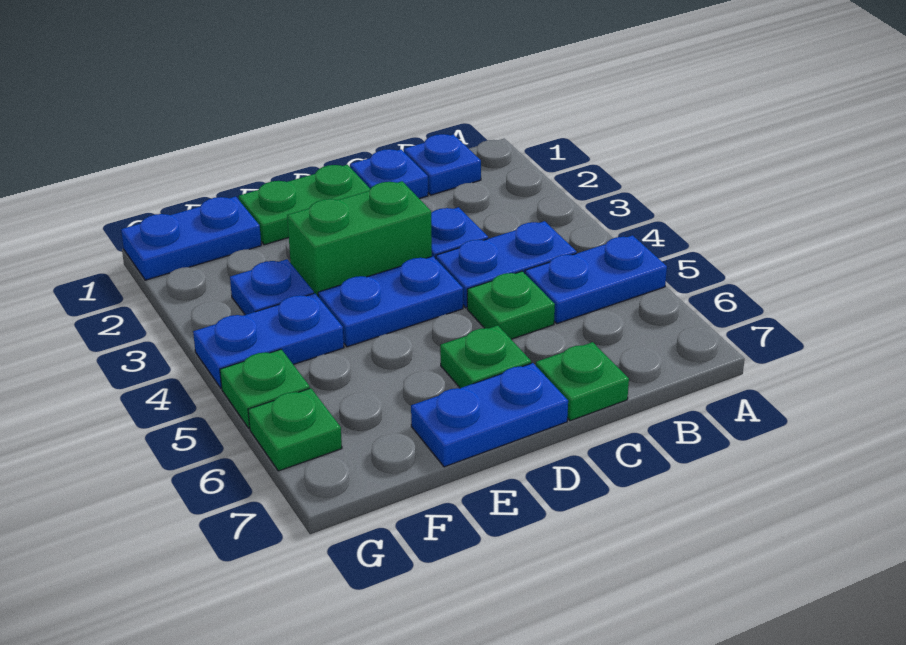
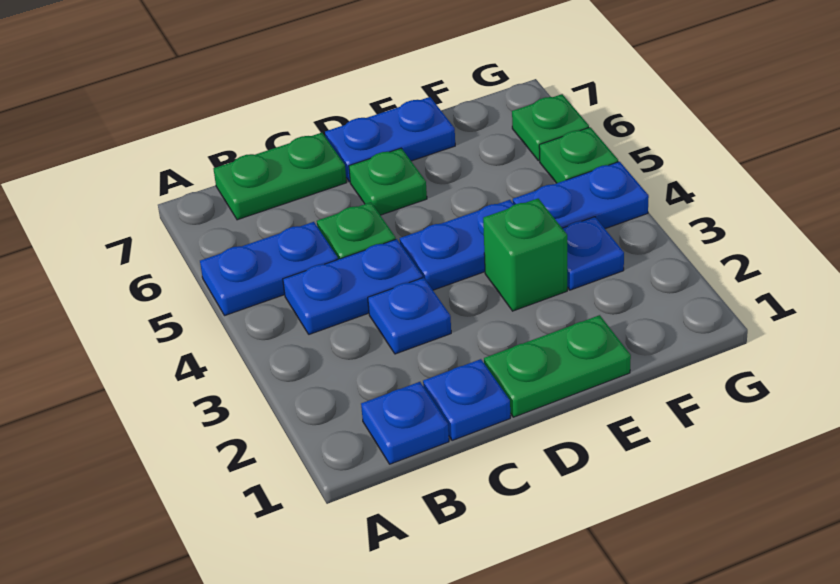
green plate C7 level 1 -> green plate B7:C7 level 1
green brick D3:E3 level 1 -> green brick E3 level 1
blue plate F1:G1 level 1 -> none

